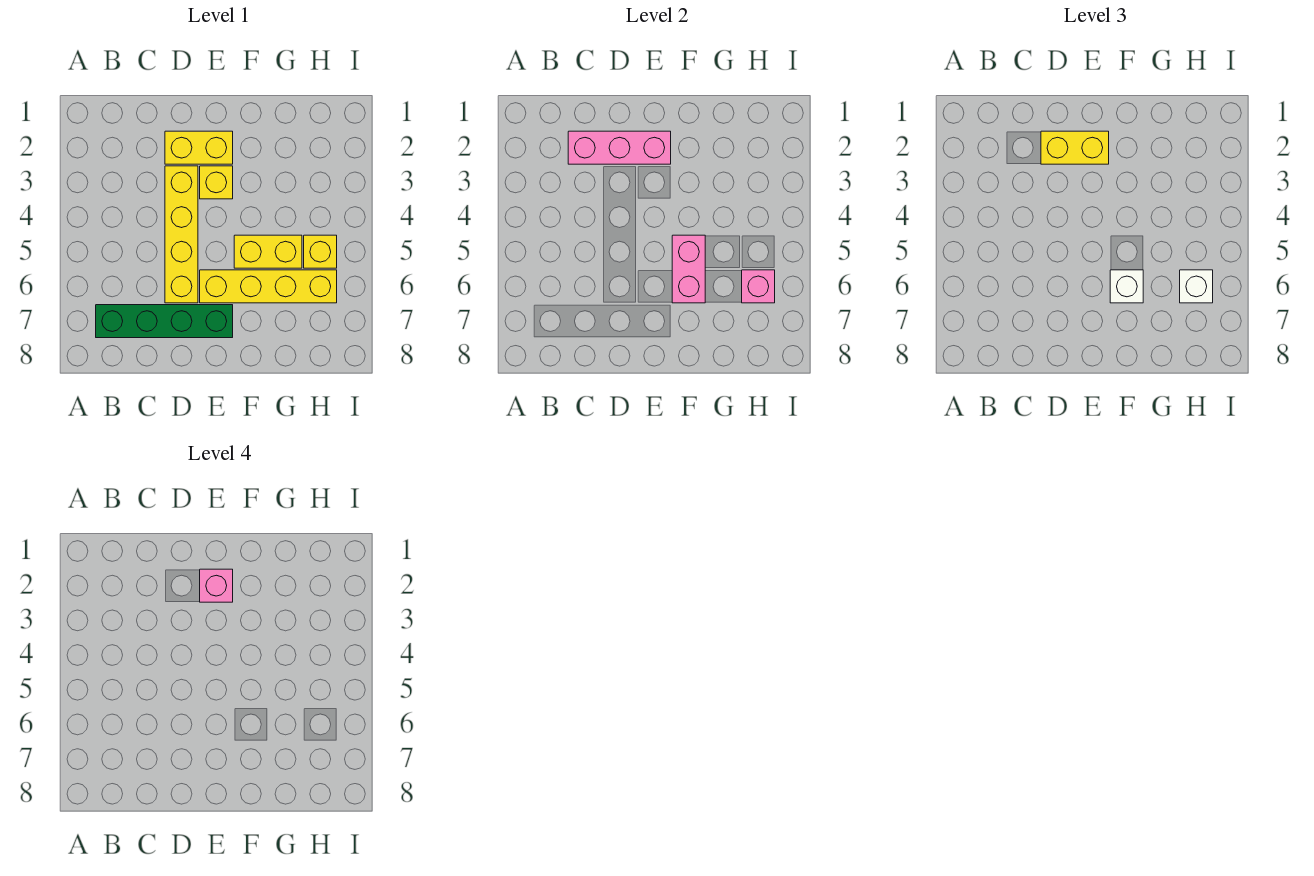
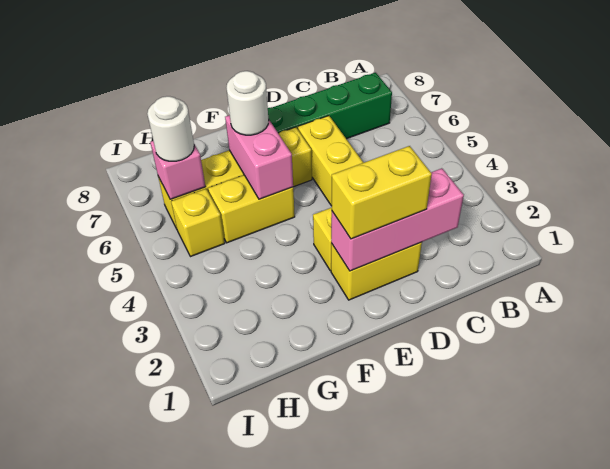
pink brick E2 level 4 -> none
white brick F6 level 3 -> white round brick F6 level 3
white brick H6 level 3 -> white round brick H6 level 3

